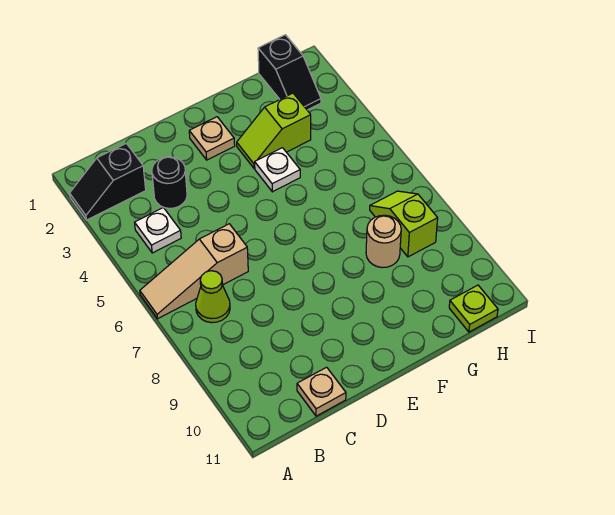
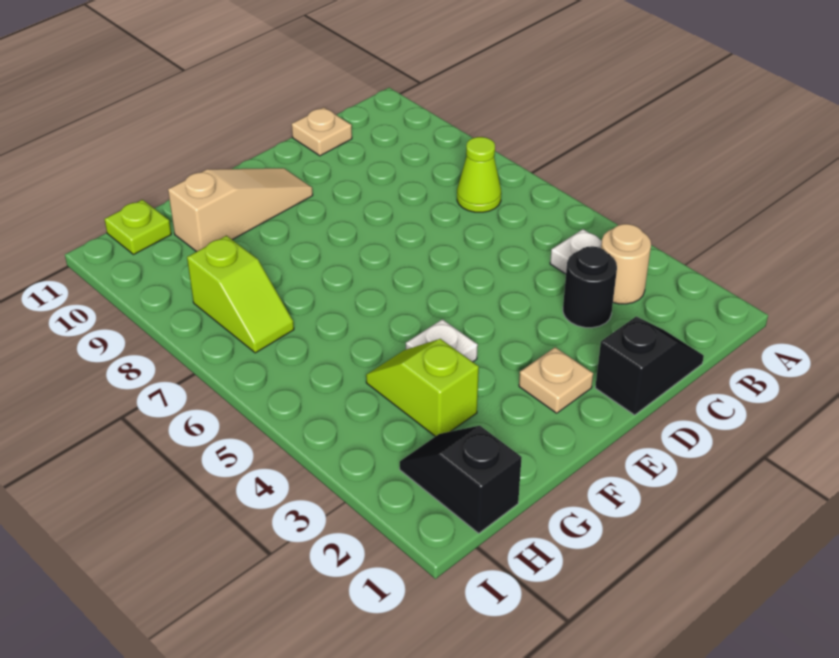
black slope A2:B2 level 1 top B -> black slope C1:D1 level 1 top D
tan slope A6:C6 level 1 top C -> tan slope E10:G10 level 1 top G
lime slope F3:G3 level 1 top G -> lime slope G3:G4 level 1 top 3
tan round brick G8 level 1 -> tan round brick B3 level 1

